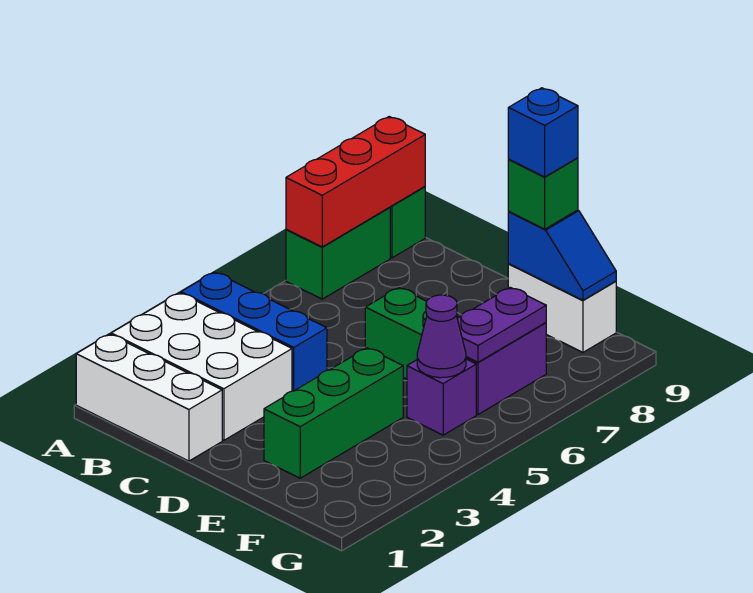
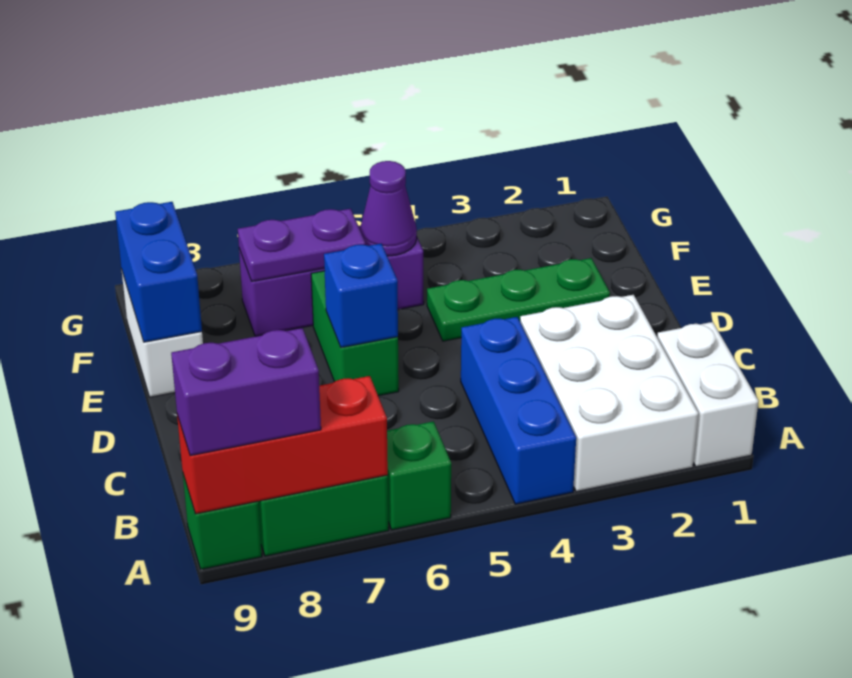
white brick A1:C1 level 1 -> white brick A1:B1 level 1
none -> purple brick A8:A9 level 3
green brick E2:E4 level 1 -> green plate E2:E4 level 1
blue slope E9:F9 level 2 top E -> blue brick E9:F9 level 2
green brick E9 level 3 -> green brick A6 level 1
blue brick E9 level 4 -> blue brick D6 level 2

